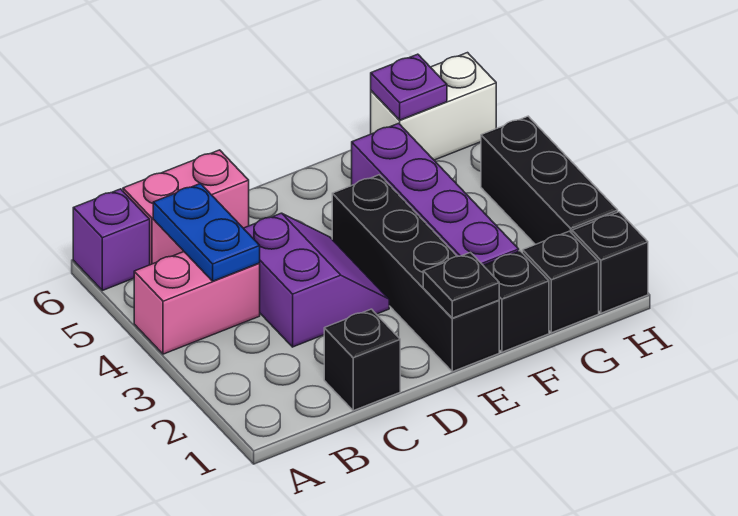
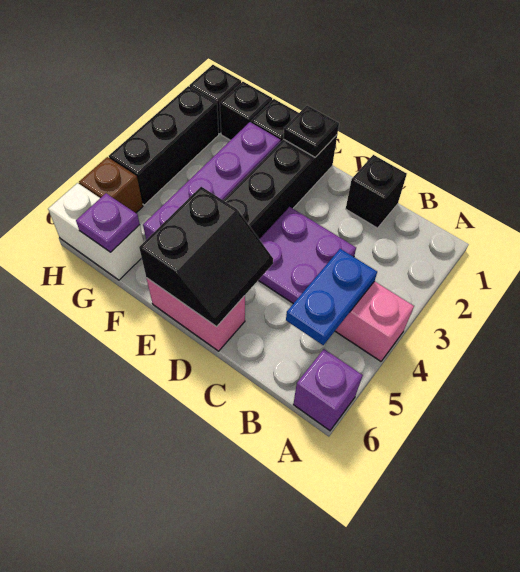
pink brick B6:C6 level 1 -> pink brick D6:E6 level 1
purple slope C3:D4 level 1 top C -> purple plate C3:D4 level 1
none -> black slope D5:E6 level 2 top E
none -> brown brick H5 level 1

